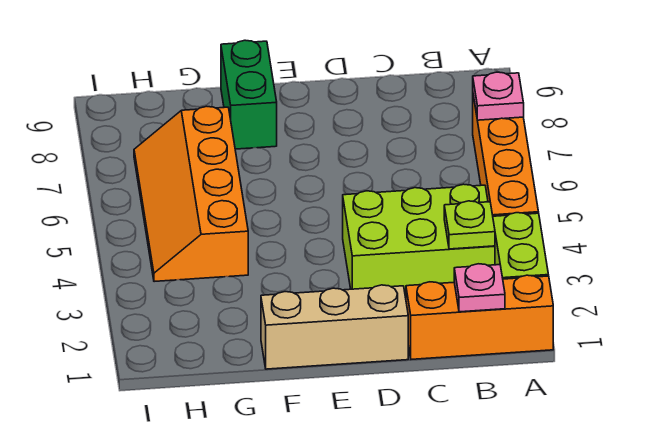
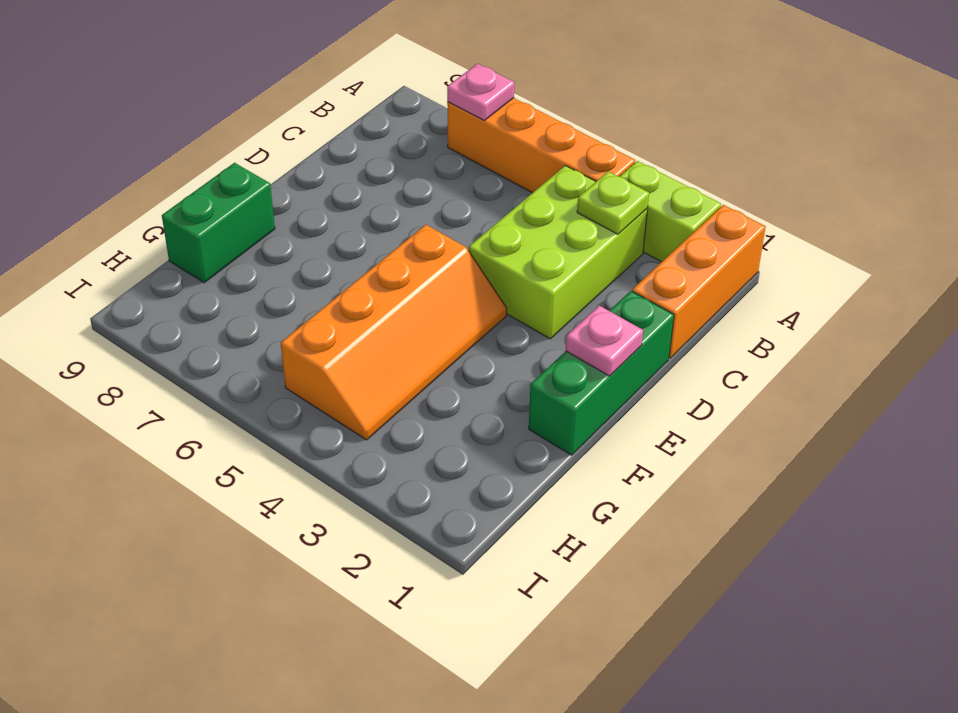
pink plate B1 level 2 -> pink plate E1 level 2
tan brick D1:F1 level 1 -> green brick D1:F1 level 1
green brick F8:F9 level 1 -> green brick F9:G9 level 1
orange slope G4:H7 level 1 top G -> orange slope E4:H5 level 1 top 5

